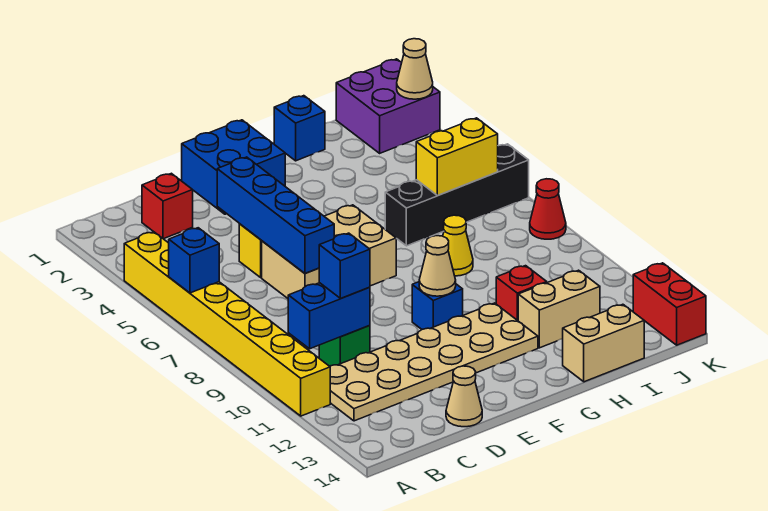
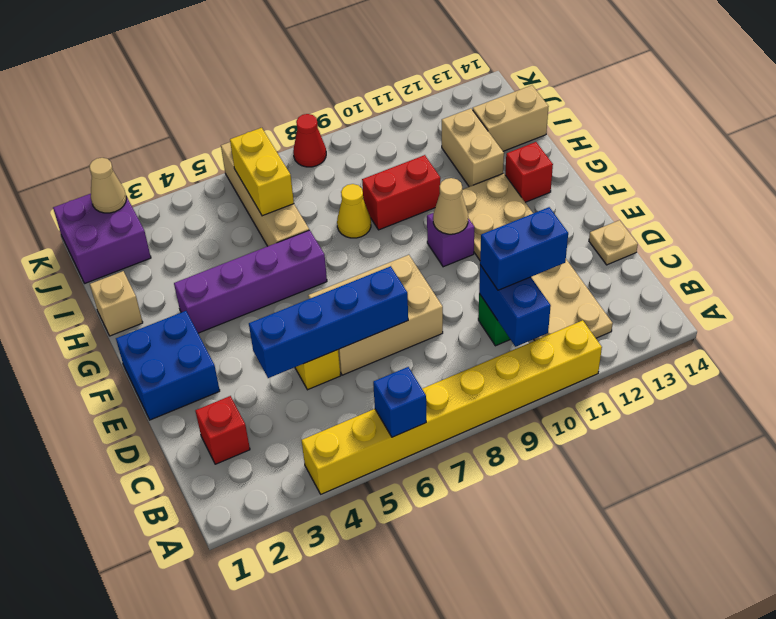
blue brick C10 level 3 -> blue brick C10:C11 level 3
tan brick D6:F7 level 1 -> tan brick D6:E8 level 1
tan cone D14 level 1 -> tan plate D14 level 1
blue brick F10 level 1 -> purple brick F10 level 1
none -> purple brick G3:G6 level 1
blue brick H1 level 1 -> tan brick H1 level 1
black brick H6:K6 level 1 -> tan brick H6:K6 level 1
red brick H11 level 1 -> red brick G13 level 1
tan brick H14:I14 level 1 -> tan brick I13:I14 level 1
red brick K13:K14 level 1 -> red brick H9:H10 level 1

